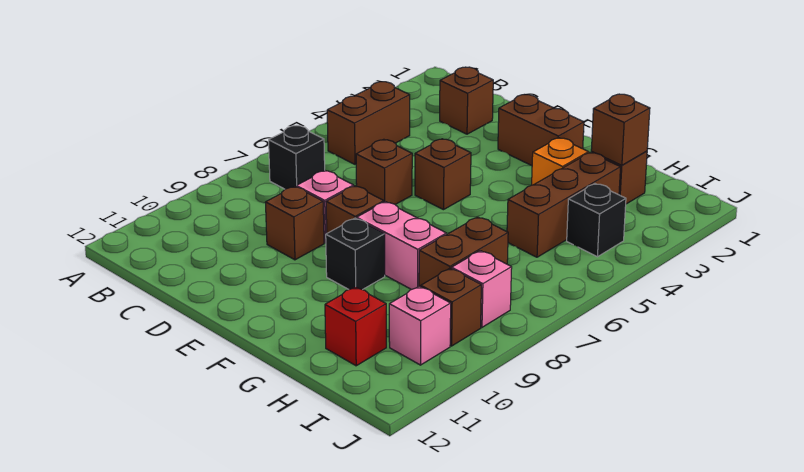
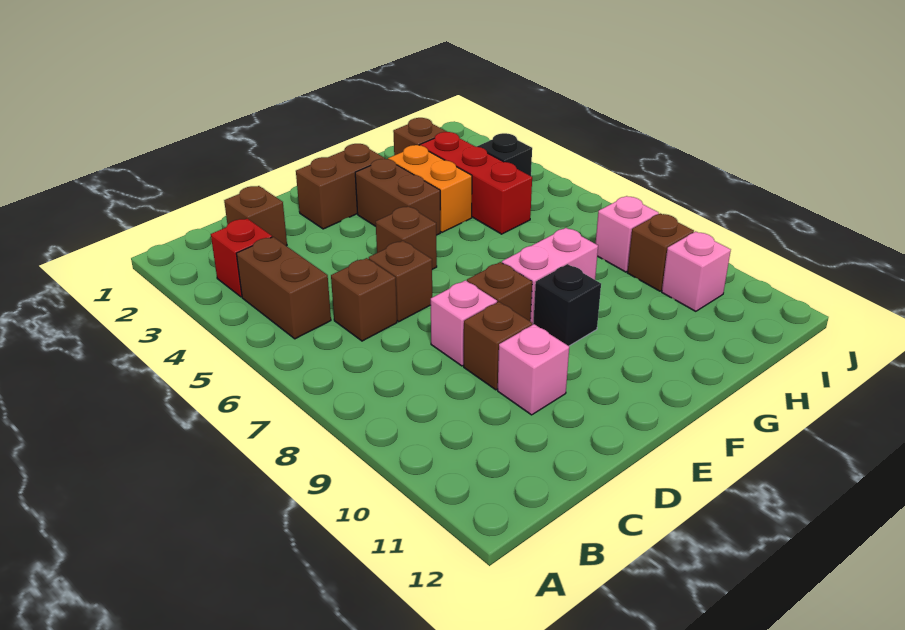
black brick B7 level 1 -> none
none -> pink brick D10 level 1
orange brick G3 level 1 -> orange brick G3:G4 level 1
brown brick H2 level 2 -> brown brick C6 level 1
brown brick H3:H5 level 1 -> red brick H3:H5 level 1
brown brick H7:H8 level 1 -> brown brick F3:F4 level 1
red brick H11 level 1 -> red brick B3 level 1

